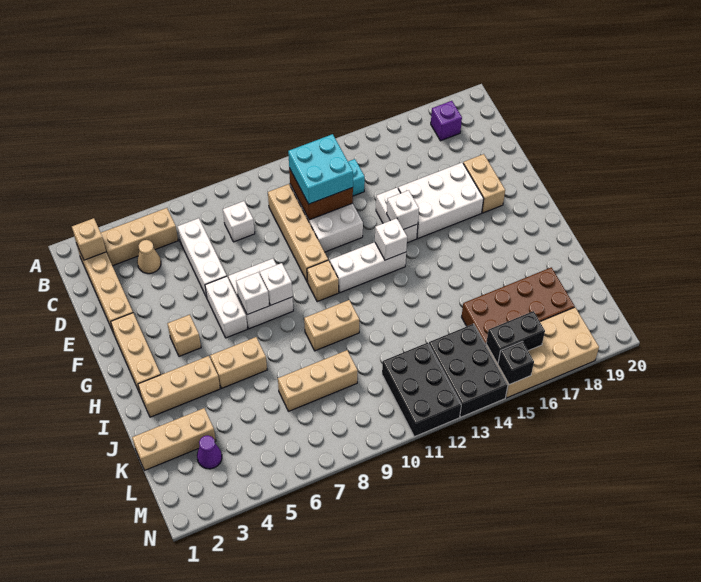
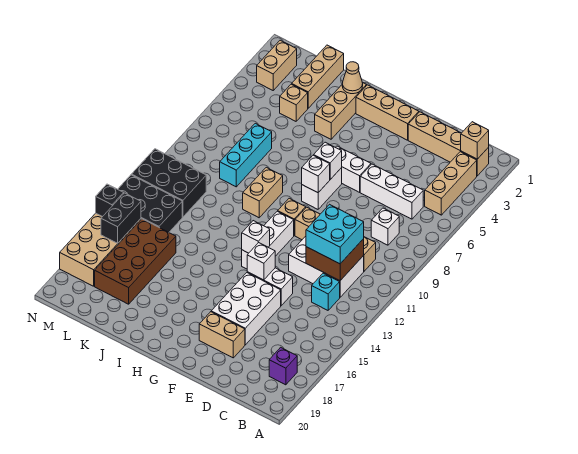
tan cone C4 level 1 -> tan cone I2 level 2
white brick F7:G8 level 1 -> white brick G7:G8 level 1
tan brick G4 level 1 -> tan brick K4 level 1
tan brick I5:I6 level 1 -> tan brick M2:M3 level 1
tan brick K7:K9 level 1 -> cyan brick K7:K9 level 1
purple cone L3 level 1 -> none

